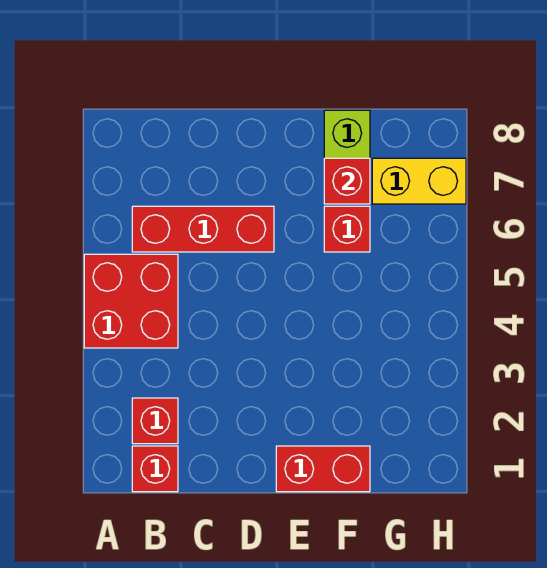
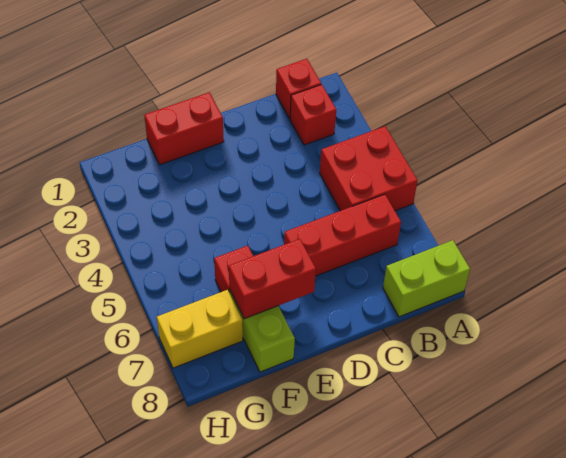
none -> lime brick A8:B8 level 1
red brick F7 level 2 -> red brick E7:F7 level 2

